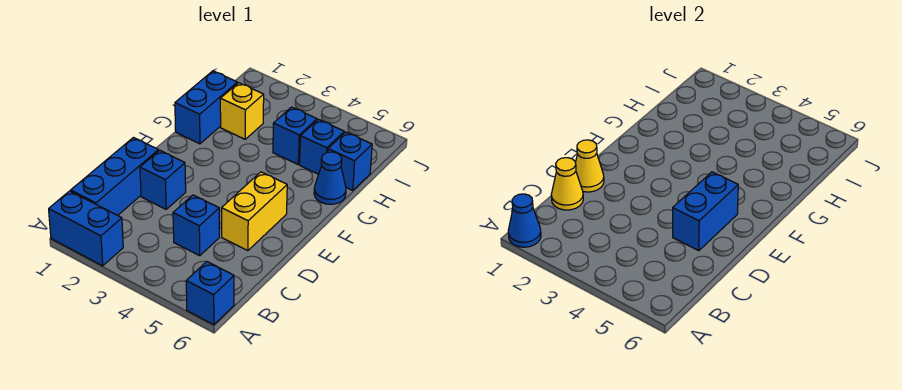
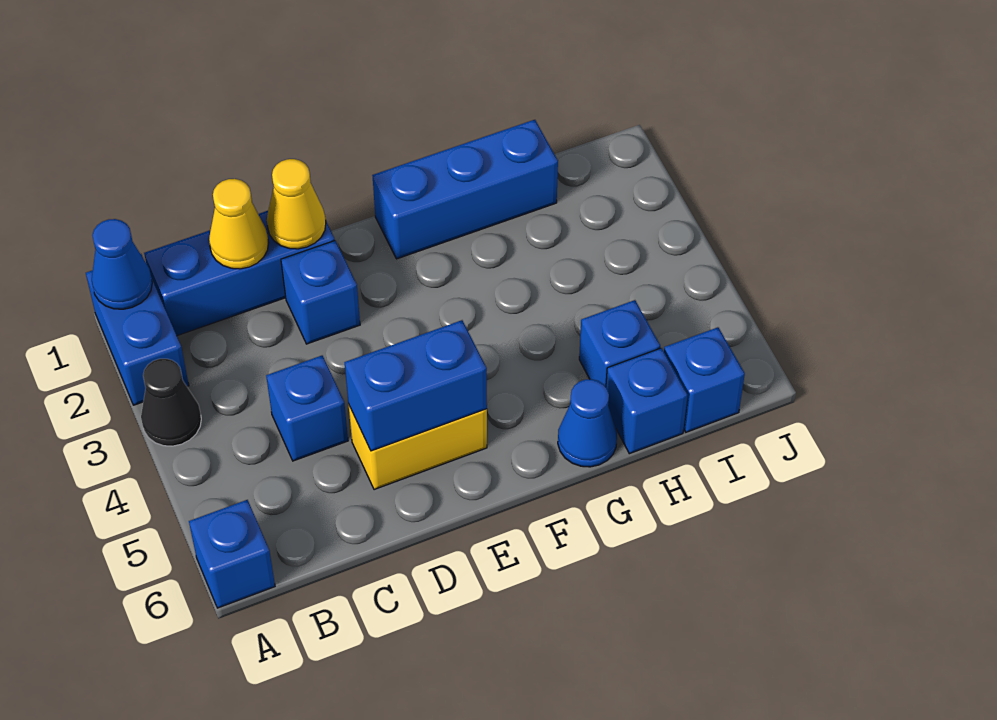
none -> black cone A3 level 1
blue brick G1:H1 level 1 -> blue brick F1:H1 level 1
yellow brick H2 level 1 -> none
blue brick H4 level 1 -> blue brick I6 level 1

